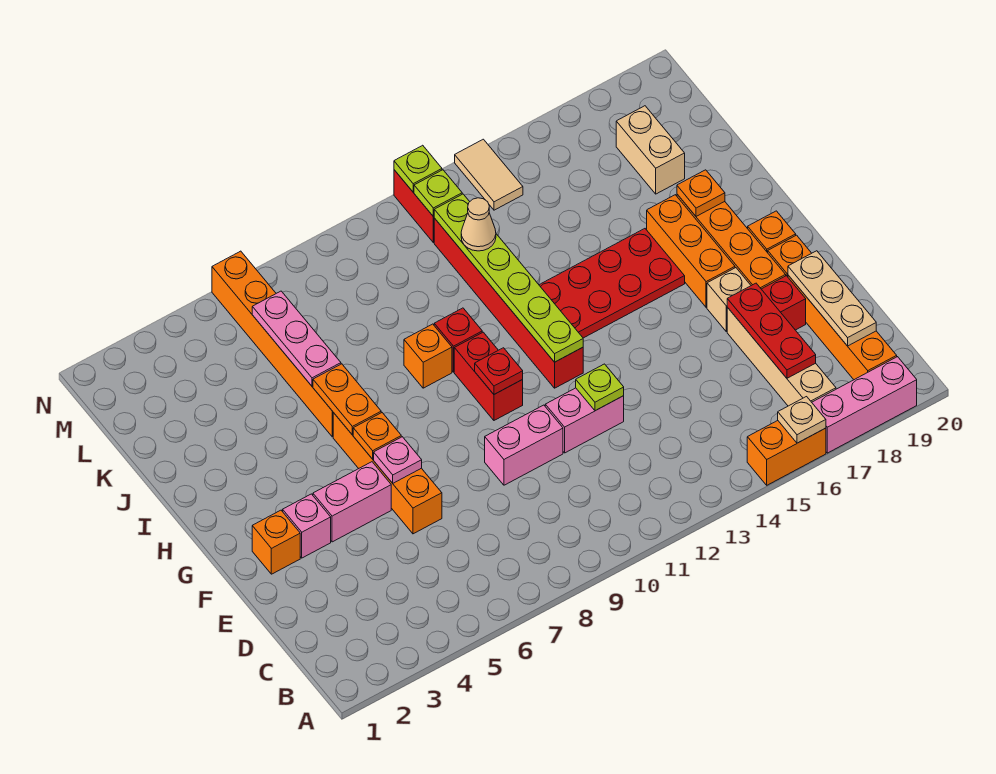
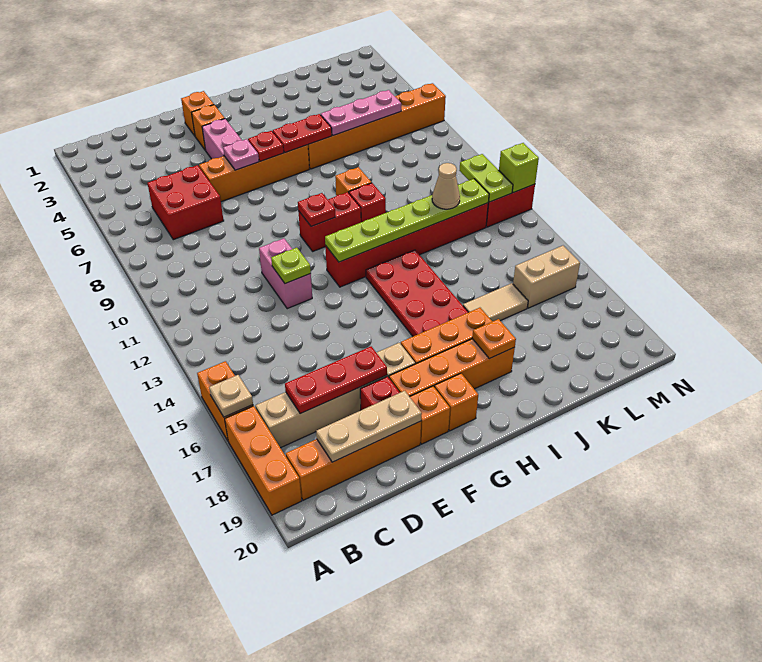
pink brick A17:A19 level 1 -> orange brick A17:A19 level 1
none -> red brick C6:D7 level 1
pink brick E9:E10 level 1 -> none
pink brick F3 level 1 -> orange brick F3 level 1
orange plate G6 level 2 -> red plate G6 level 2
orange plate H6:I6 level 2 -> red plate H6:I6 level 2
tan brick K18:L18 level 1 -> tan brick L16:M16 level 1
lime plate M12 level 2 -> lime plate M11:M12 level 2
tan tile M14:N14 level 1 -> tan tile J16:K16 level 1
lime plate N12 level 2 -> lime brick N12 level 2

